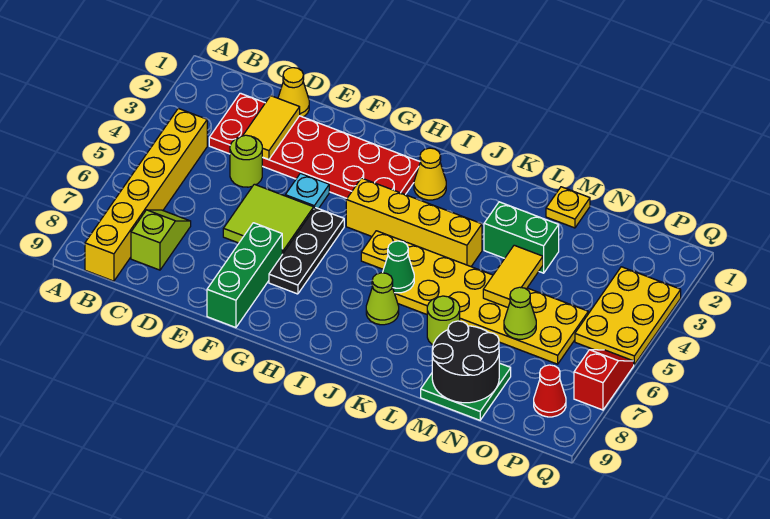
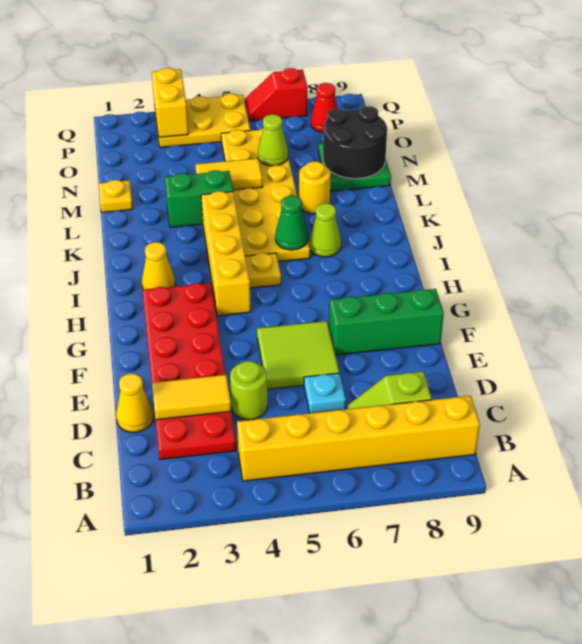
cyan plate F4 level 1 -> cyan plate D6 level 1
black plate G5:G7 level 1 -> none
green brick L3:M3 level 1 -> green brick L3:L4 level 1
lime round brick L7 level 1 -> yellow round brick L7 level 1
none -> yellow brick P3:Q3 level 2

